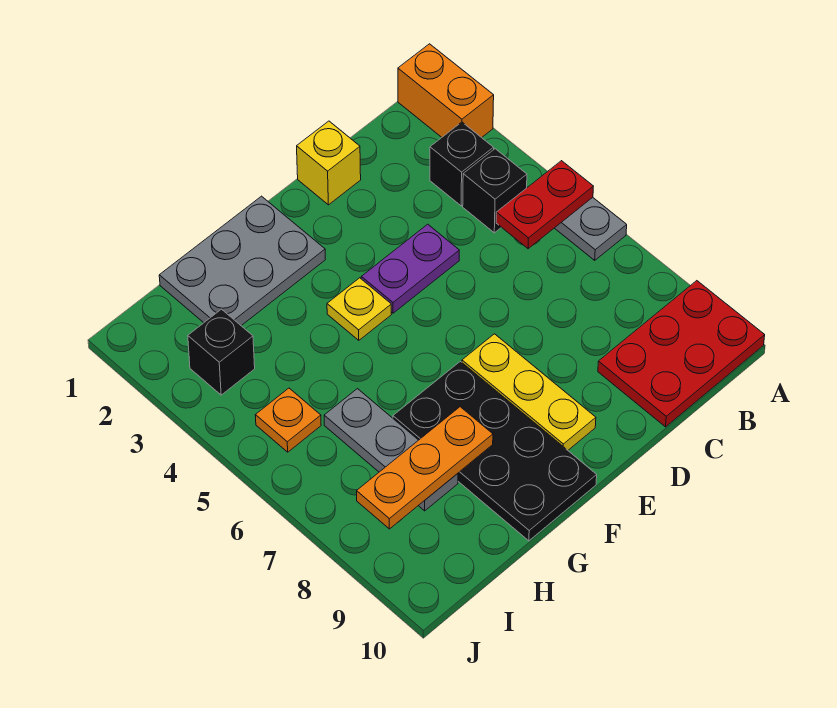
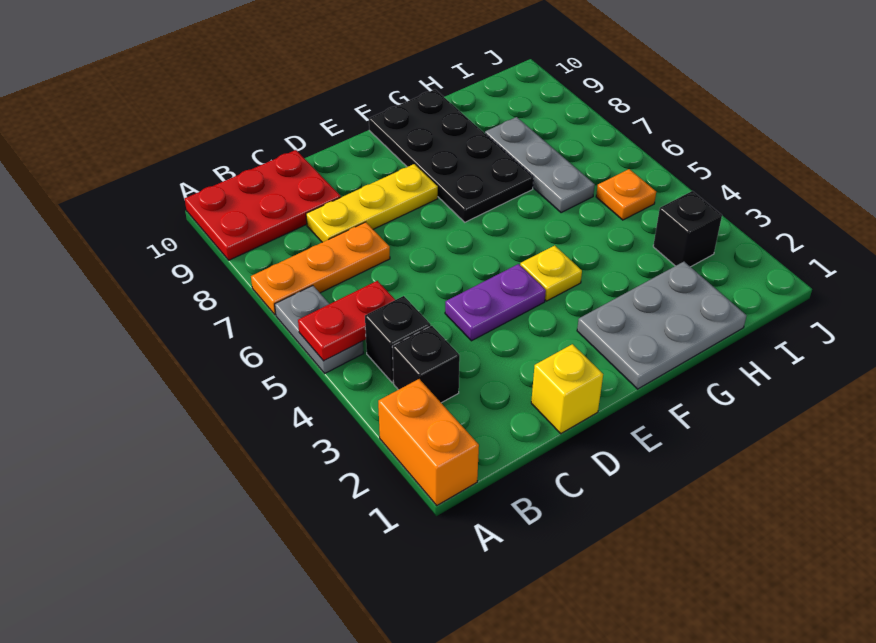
yellow plate E7:E9 level 1 -> yellow plate C8:E8 level 1
orange plate G8:I8 level 2 -> orange plate A7:C7 level 1

